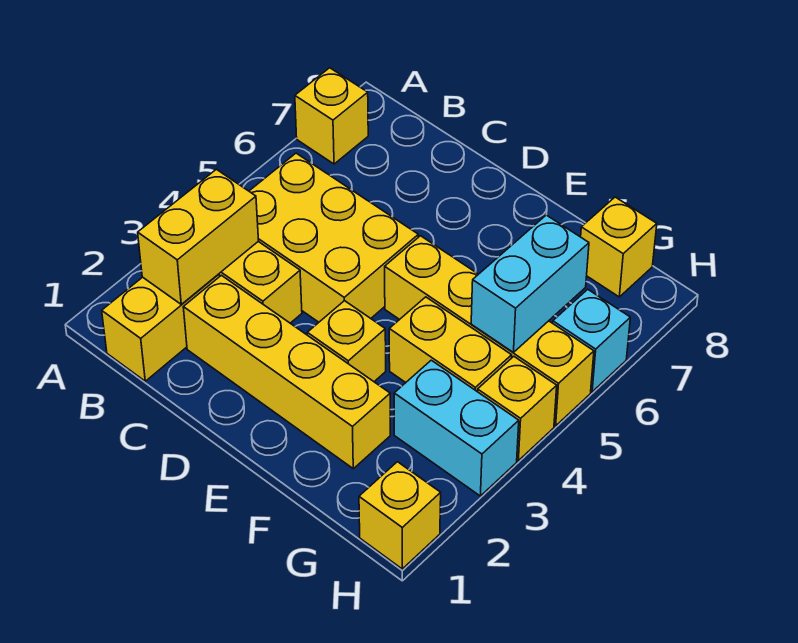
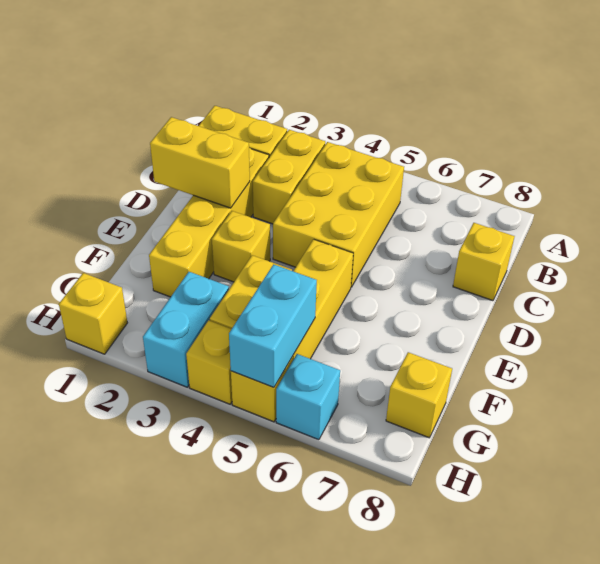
yellow brick A7 level 1 -> yellow brick C8 level 1
yellow brick B2:B3 level 2 -> yellow brick D1:D2 level 2
cyan brick G5:G6 level 2 -> cyan brick G5:H5 level 2

